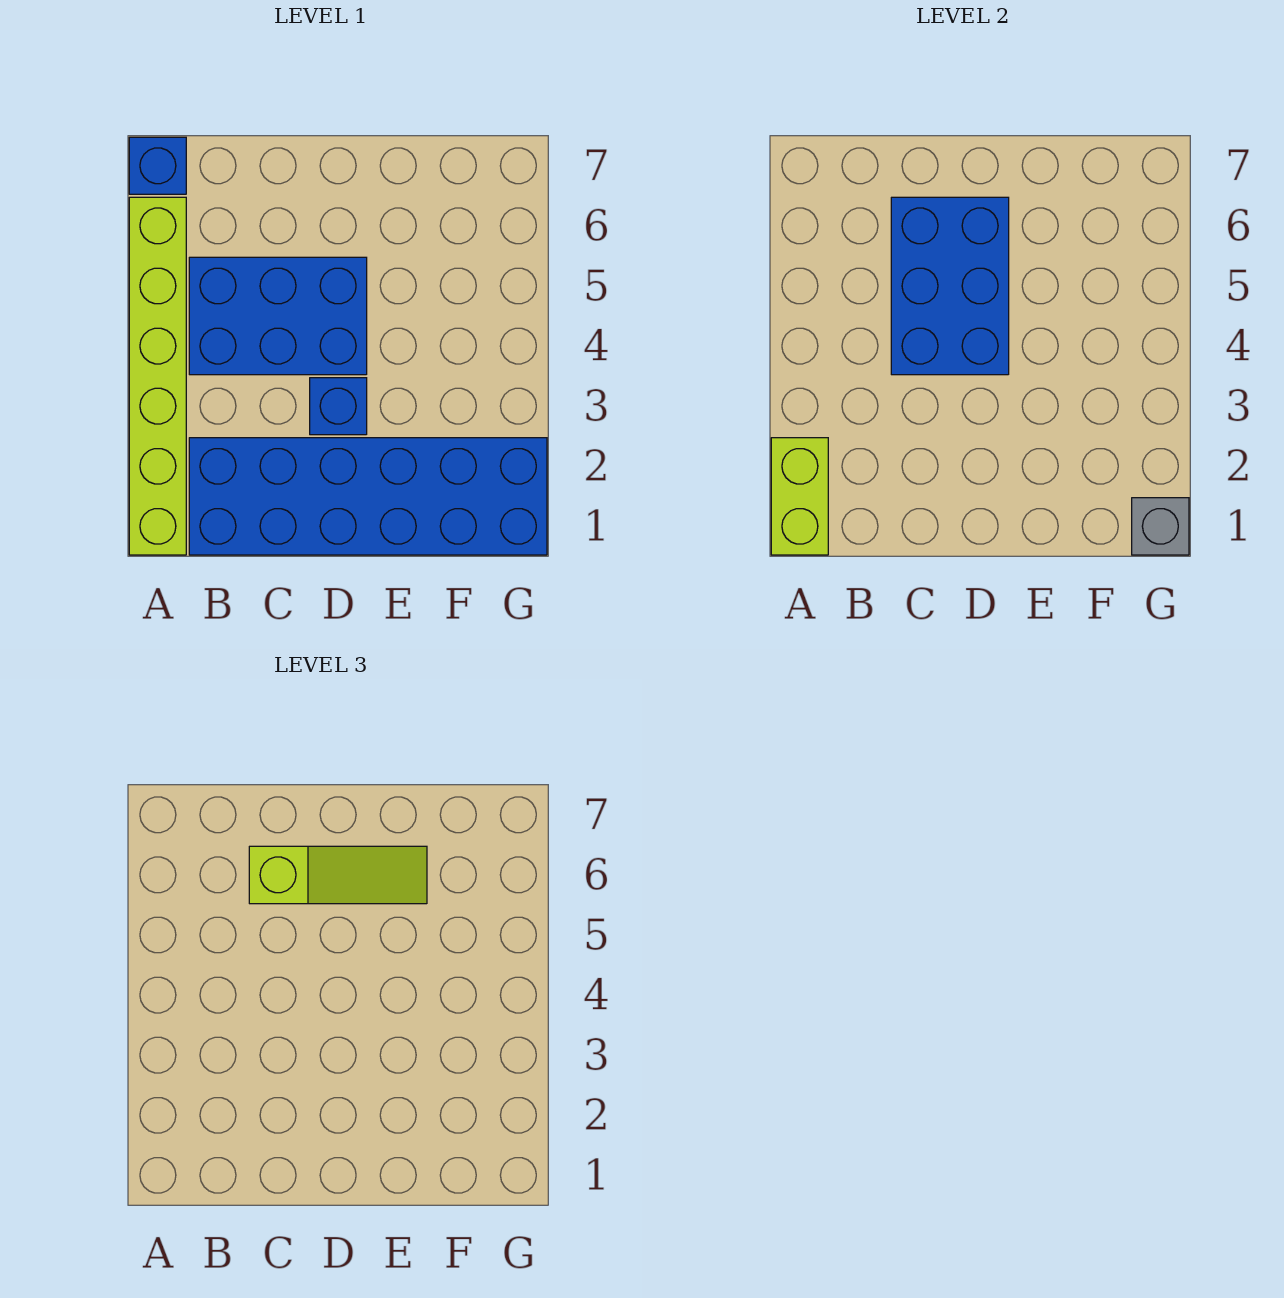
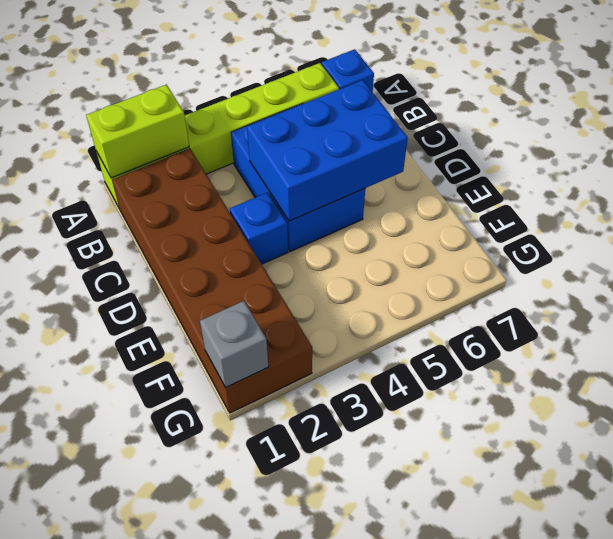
blue brick B1:G2 level 1 -> brown brick B1:G2 level 1
lime slope C6:E6 level 3 top C -> none

